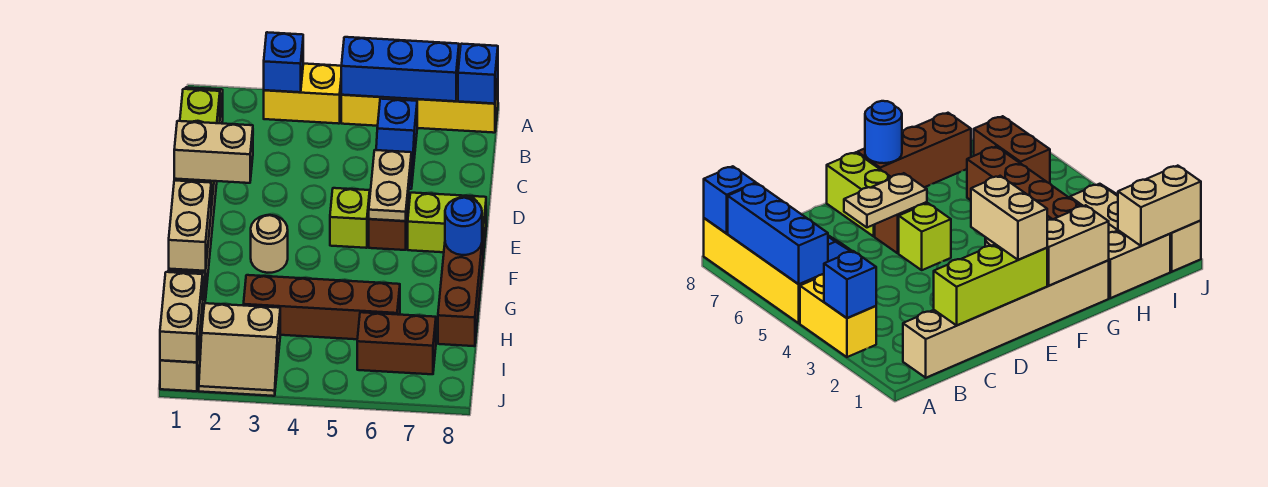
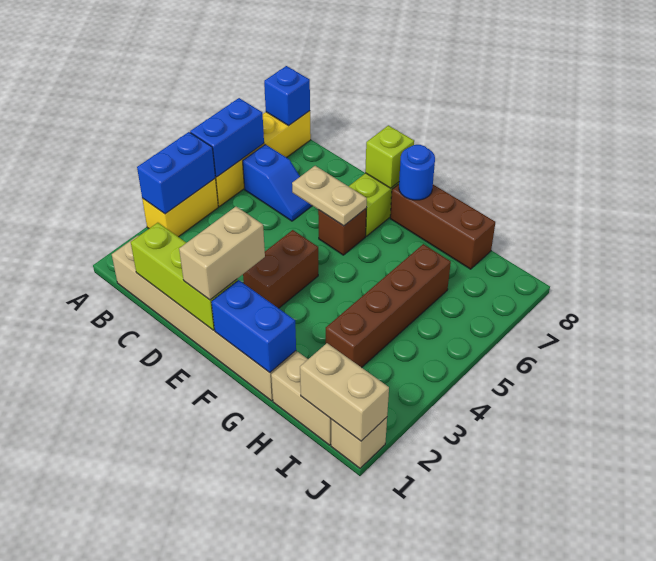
blue brick A3 level 2 -> blue brick A3:A4 level 2
blue brick A5:A7 level 2 -> blue brick A5:A6 level 2
lime brick E5 level 1 -> lime brick E8 level 2
tan brick F1:G1 level 2 -> blue brick F1:G1 level 2
tan round brick F3 level 1 -> none
tan slope I2:J3 level 1 top I -> none
brown brick I6:I7 level 1 -> brown brick E3:E4 level 1

